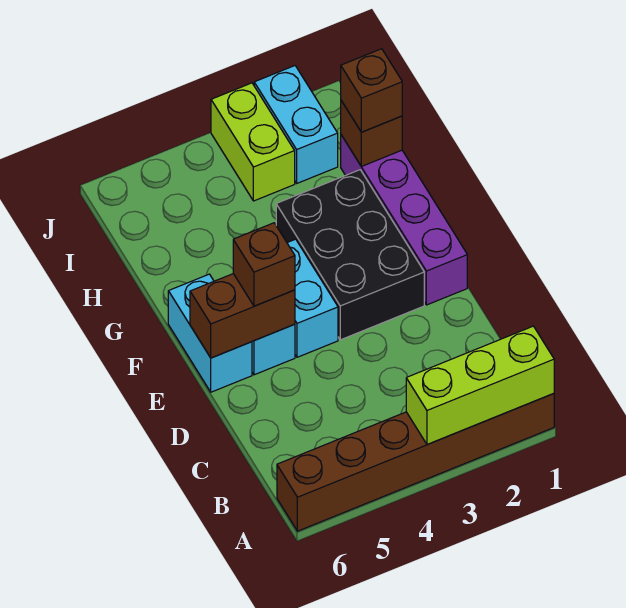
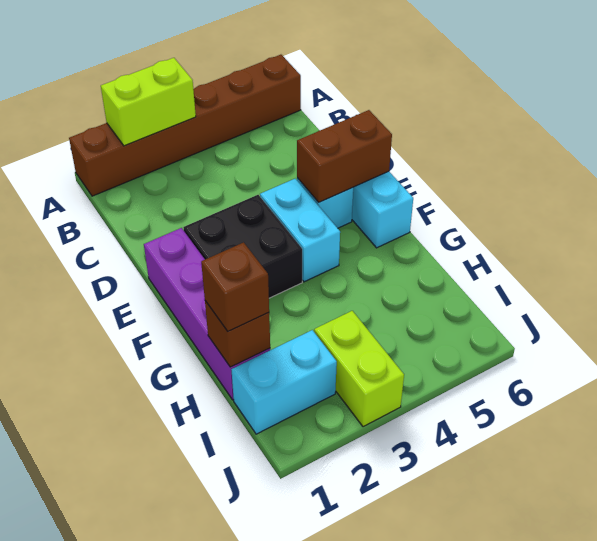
lime brick A1:A3 level 2 -> lime brick A2:A3 level 2
black brick E2:G3 level 1 -> black brick E2:F3 level 1
brown brick E5 level 3 -> none
cyan brick I2:J2 level 1 -> cyan brick I1:I2 level 1

